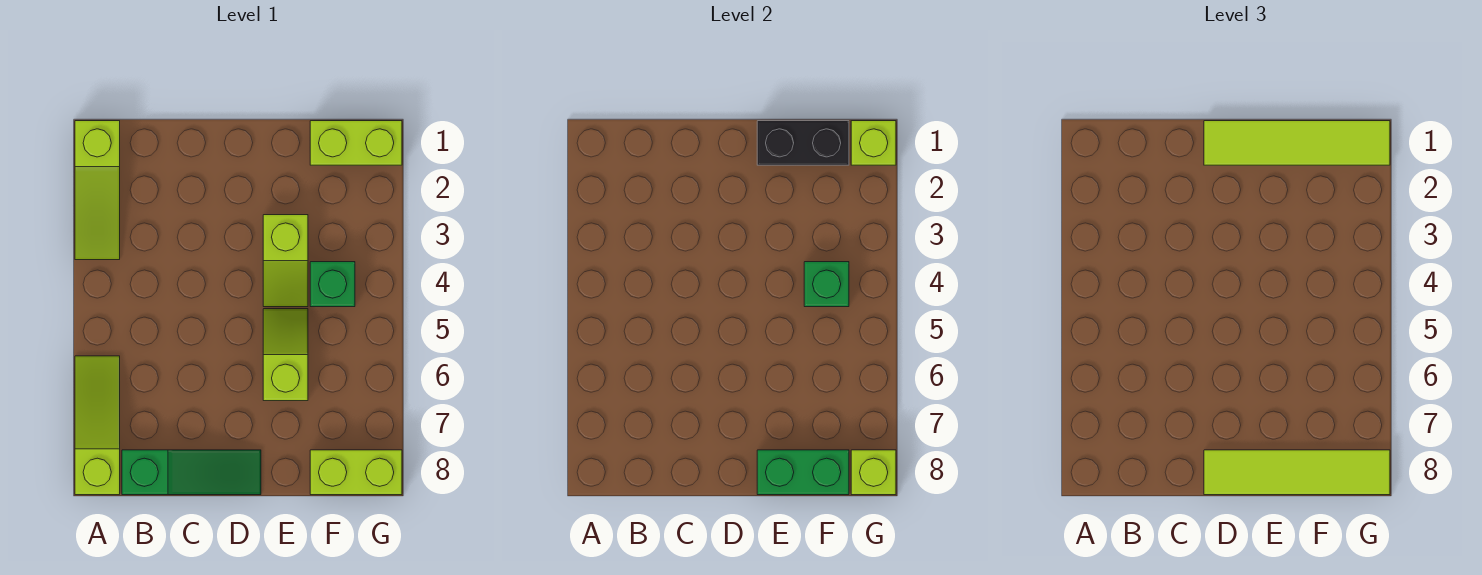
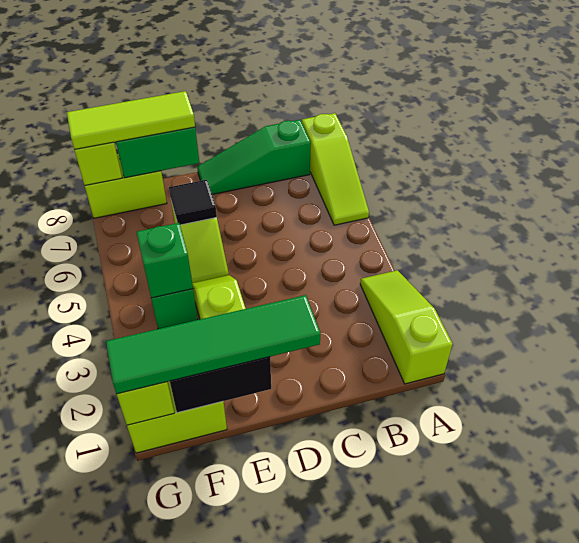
lime tile D1:G1 level 3 -> green tile D1:G1 level 3
lime tile D8:G8 level 3 -> lime tile E8:G8 level 3
none -> black tile E6 level 2

